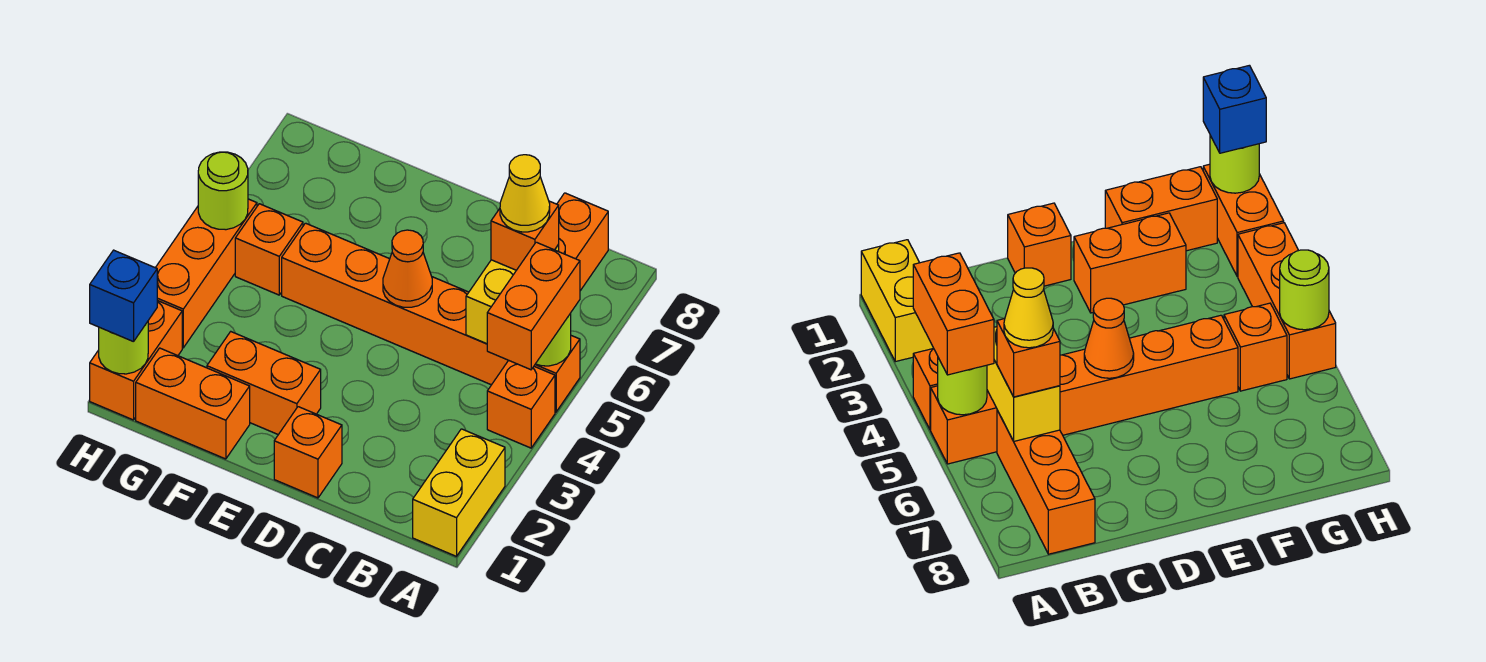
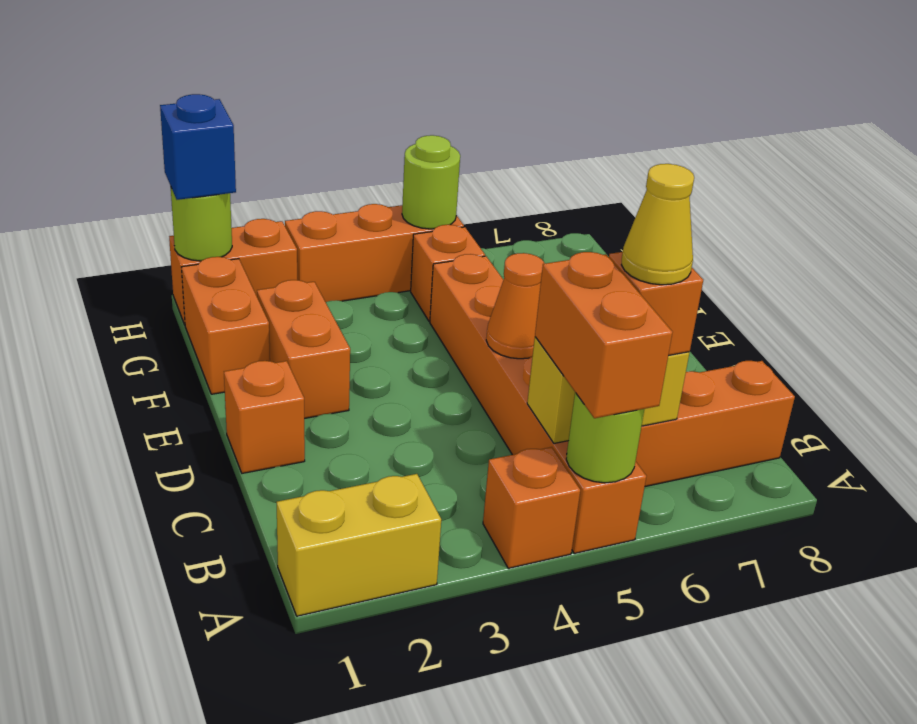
orange brick A4:A5 level 3 -> orange brick A5:B5 level 3

